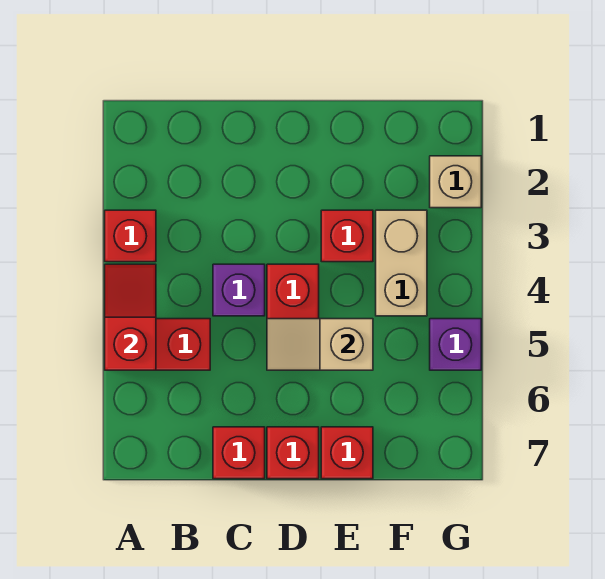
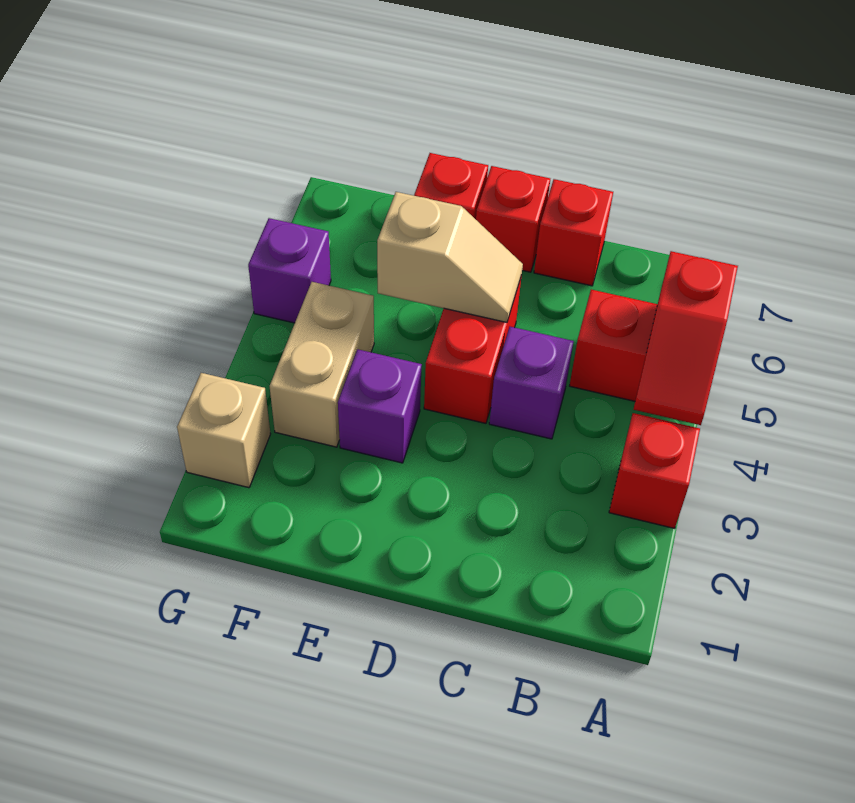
red brick E3 level 1 -> purple brick E3 level 1

